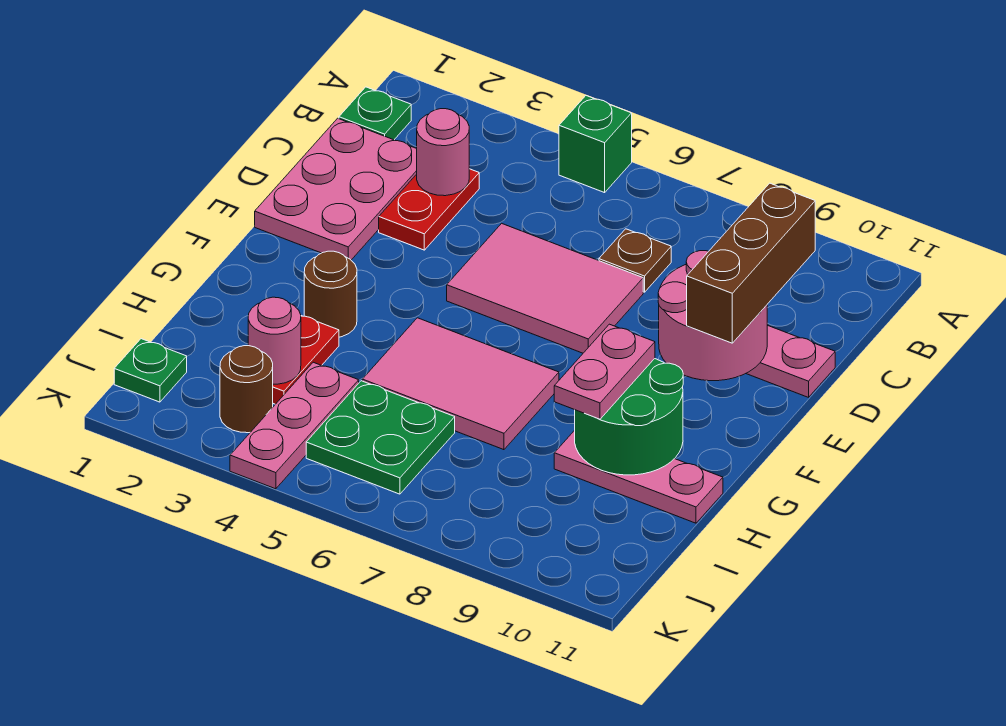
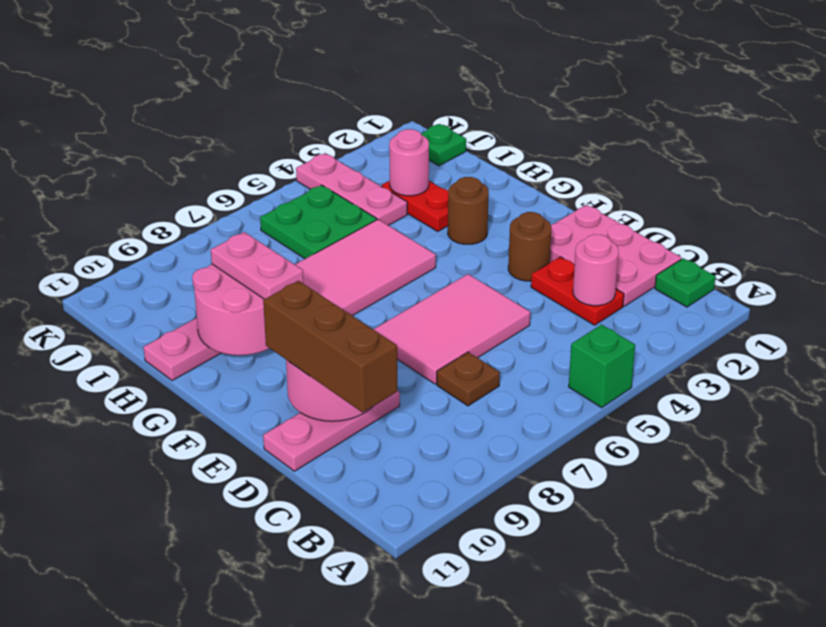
green round brick G9:H10 level 2 -> pink round brick G9:H10 level 2
brown round brick J3 level 1 -> brown round brick E3 level 1

